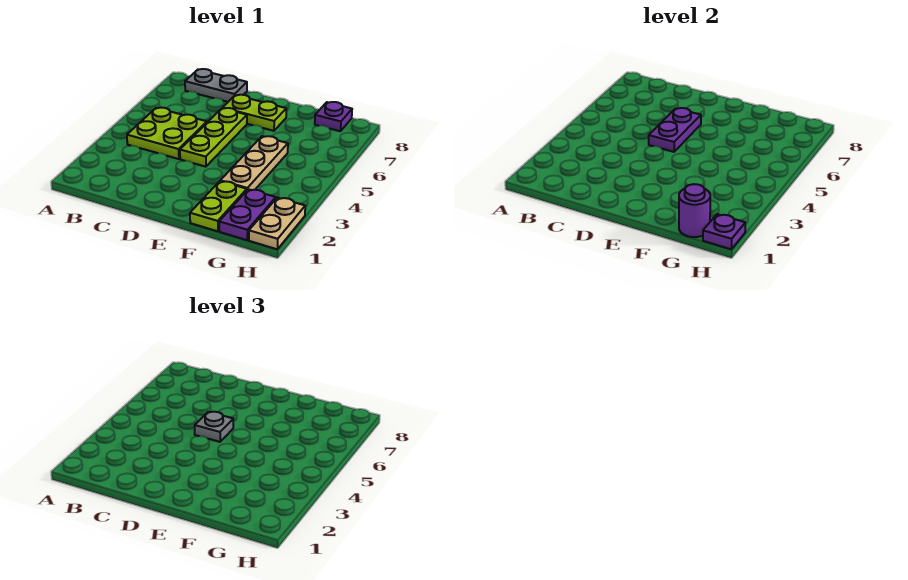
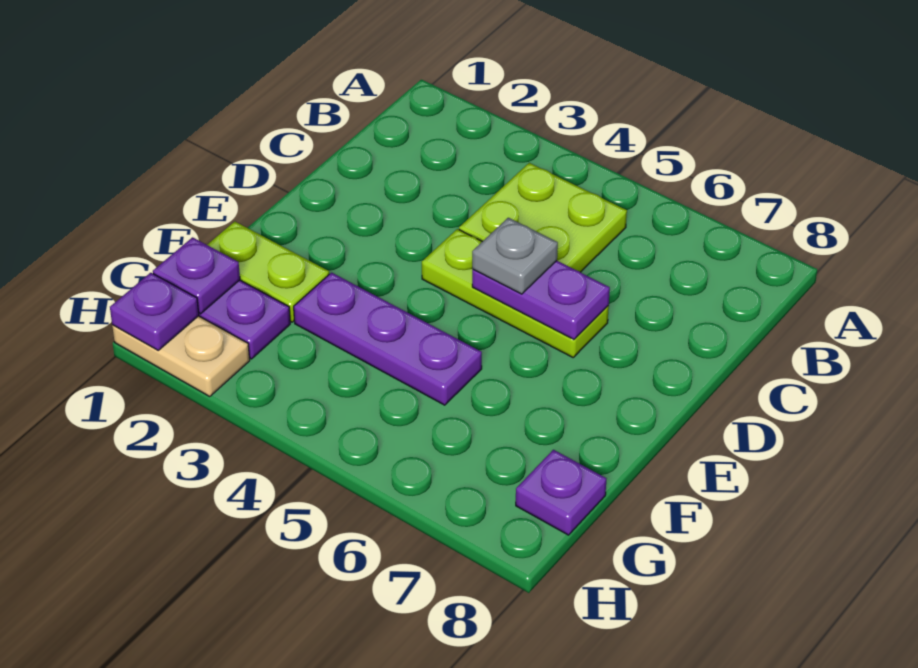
grey plate B8:C8 level 1 -> none
lime plate D7:E7 level 1 -> none
tan plate F3:F5 level 1 -> purple plate F3:F5 level 1
purple round brick G1 level 2 -> purple plate G1 level 2

